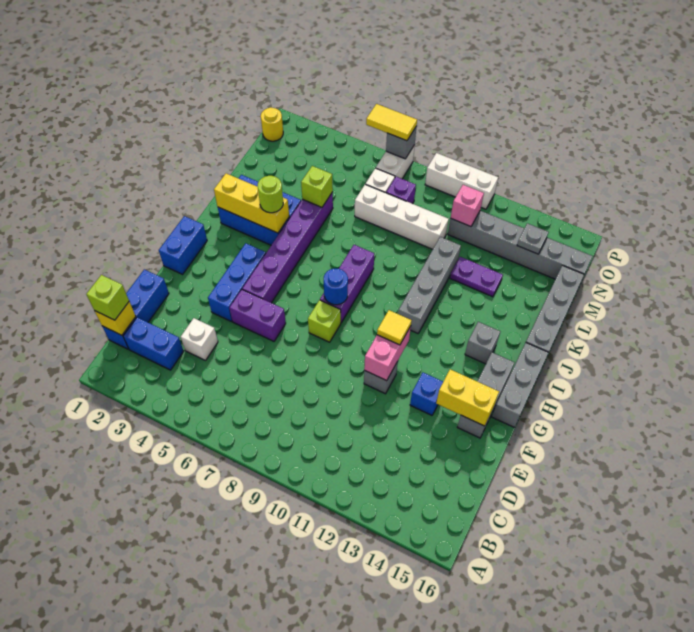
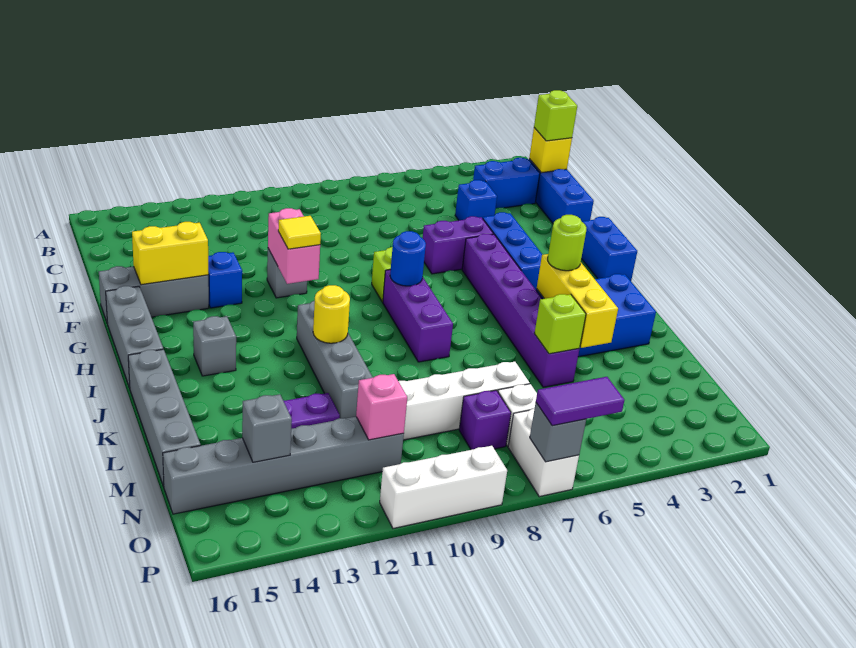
white brick D4 level 1 -> blue brick D4 level 1
grey brick F15:H15 level 1 -> grey brick F14:F16 level 1
yellow brick J2:J4 level 2 -> yellow brick J4:L4 level 2
grey plate N14 level 2 -> grey brick N14 level 2
yellow round brick O1 level 1 -> yellow round brick J11 level 2
yellow tile P6:P7 level 3 -> purple tile P6:P7 level 3

